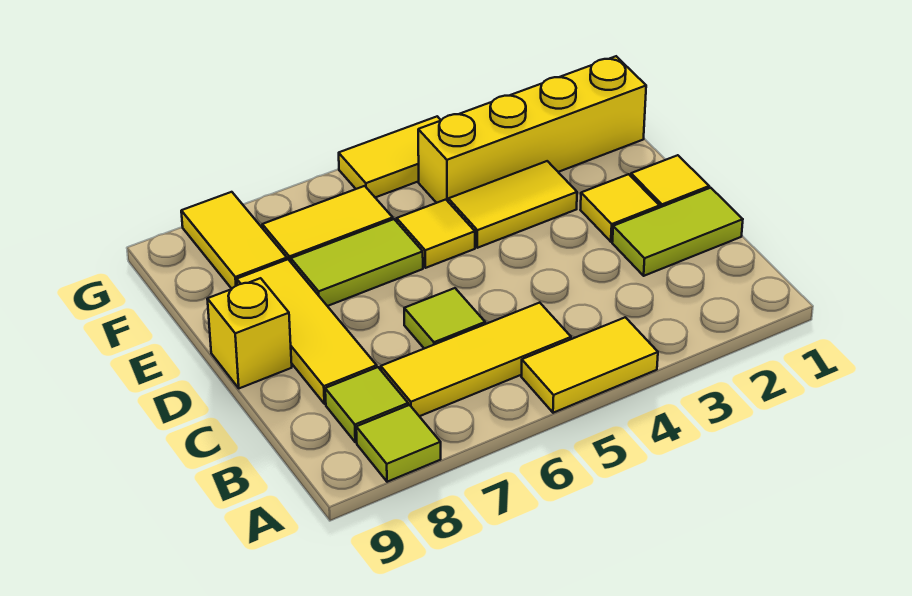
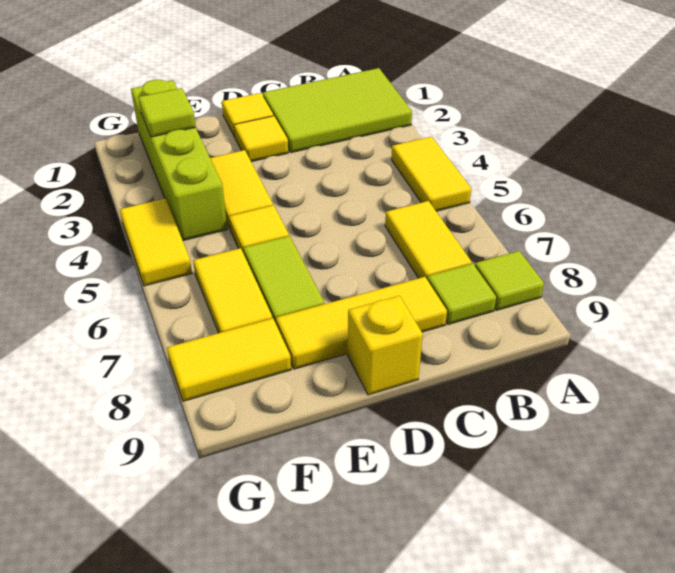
yellow tile B5:B7 level 1 -> yellow tile B6:B7 level 1
lime tile C1:C2 level 1 -> lime tile A1:C2 level 1
lime tile C6 level 1 -> lime tile F2 level 2
yellow brick F1:F4 level 1 -> lime brick F1:F4 level 1

